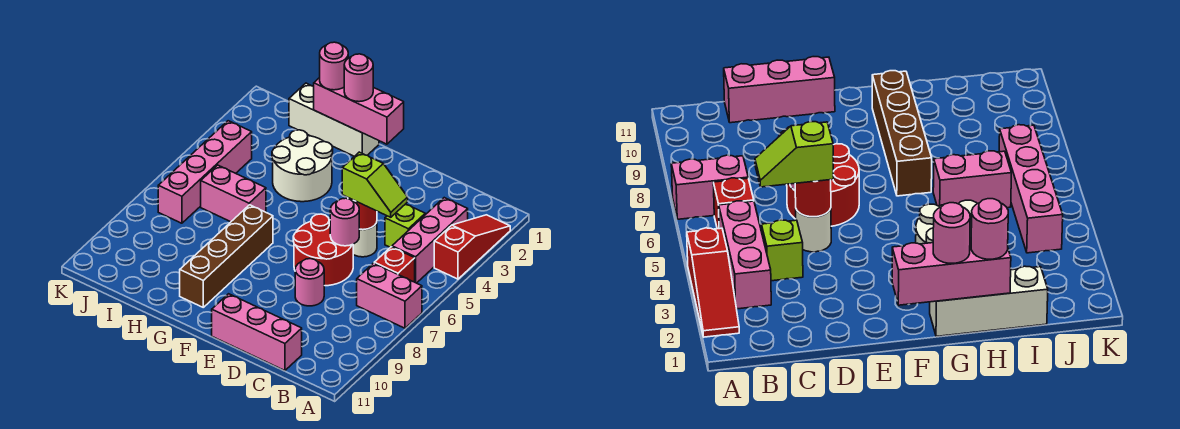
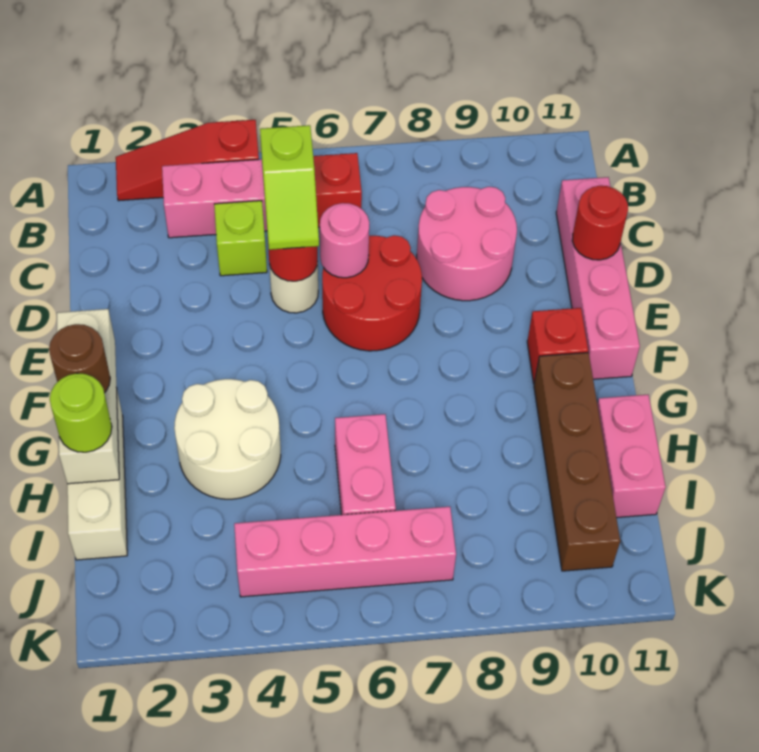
pink brick A7:B7 level 1 -> pink brick H11:I11 level 1
lime slope C5:D5 level 3 top D -> lime slope C5:D5 level 3 top C
pink brick C11:E11 level 1 -> pink brick C11:F11 level 1
pink round brick D8 level 1 -> pink round brick C8:D9 level 1
none -> red round brick D11 level 2
pink brick F1:H1 level 2 -> white brick F1:H1 level 2
none -> red brick F10 level 1
pink round brick G1 level 3 -> brown round brick G1 level 3
brown brick G7:G10 level 1 -> brown brick G10:J10 level 1
pink round brick H1 level 3 -> lime round brick H1 level 3

